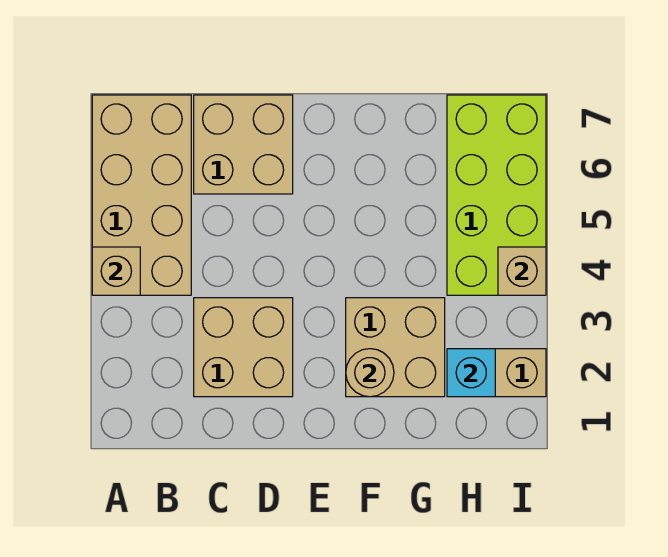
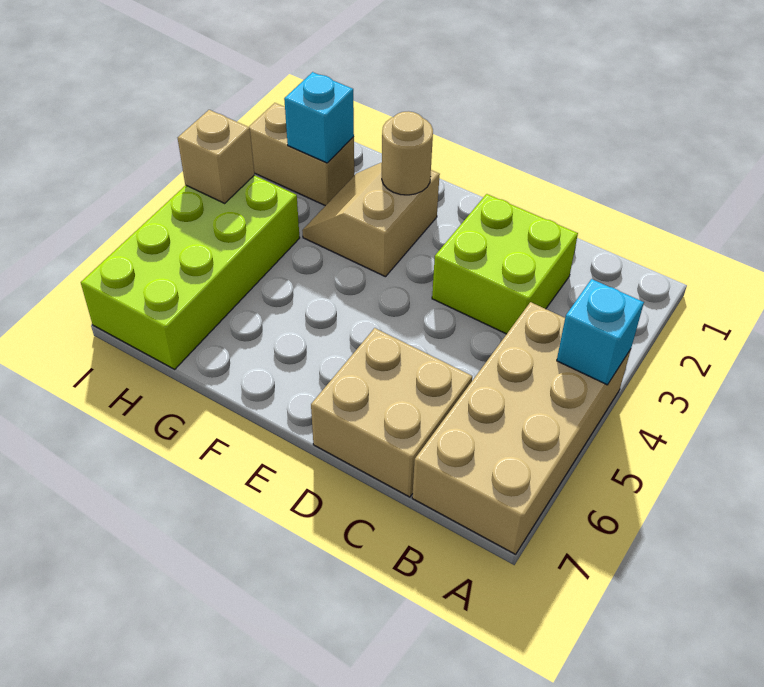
tan brick A4 level 2 -> cyan brick A4 level 2
tan brick C2:D3 level 1 -> lime brick C2:D3 level 1
tan brick F2:G3 level 1 -> tan slope F2:G3 level 1 top F

